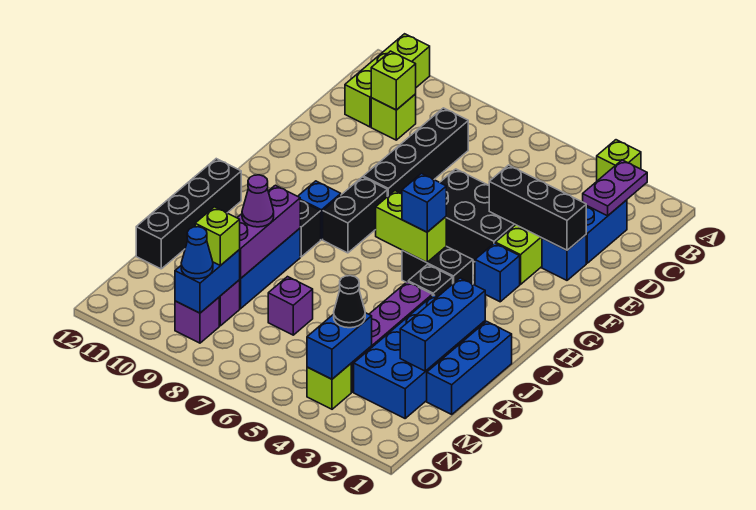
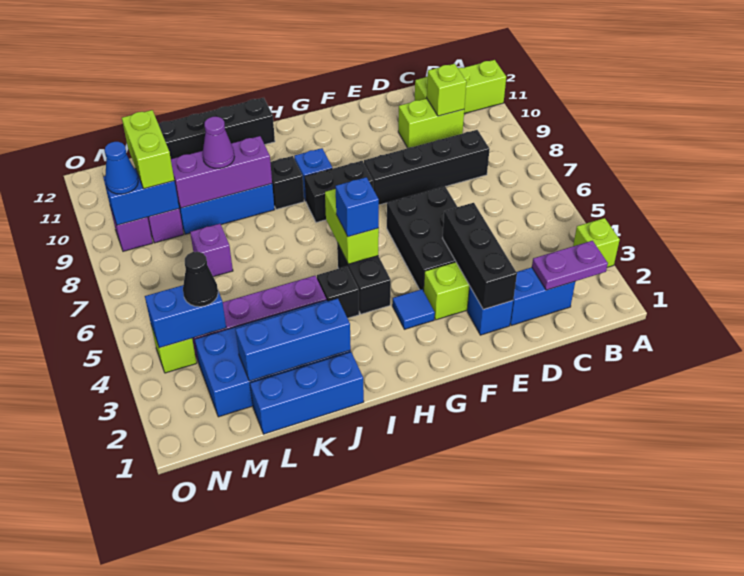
lime brick C10 level 1 -> lime brick C10:D10 level 1
blue brick G3 level 1 -> blue tile G3 level 1
lime brick M9 level 3 -> lime brick M9:M10 level 3

